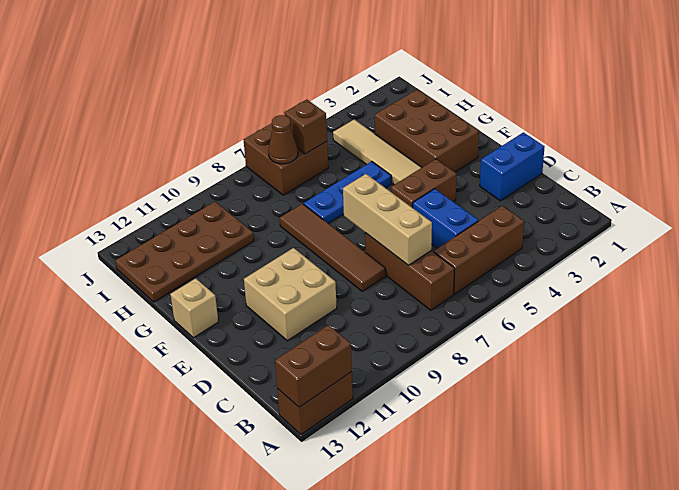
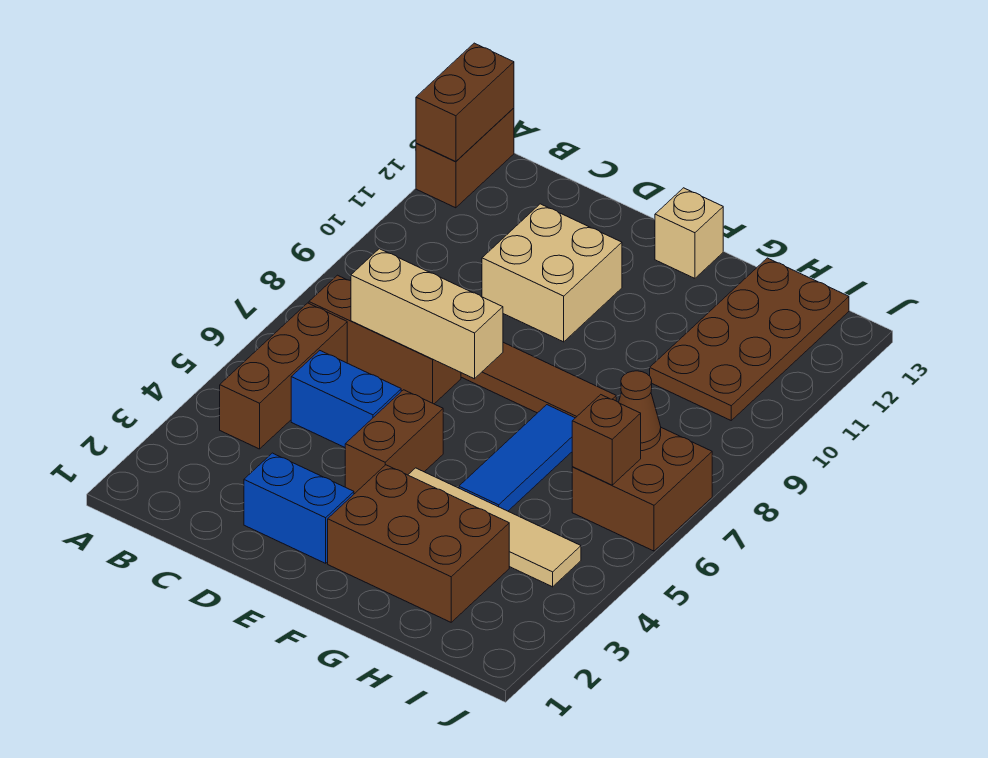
blue brick D1:D2 level 1 -> blue brick D2:E2 level 1
blue plate G5:G7 level 1 -> blue tile G5:G7 level 1

